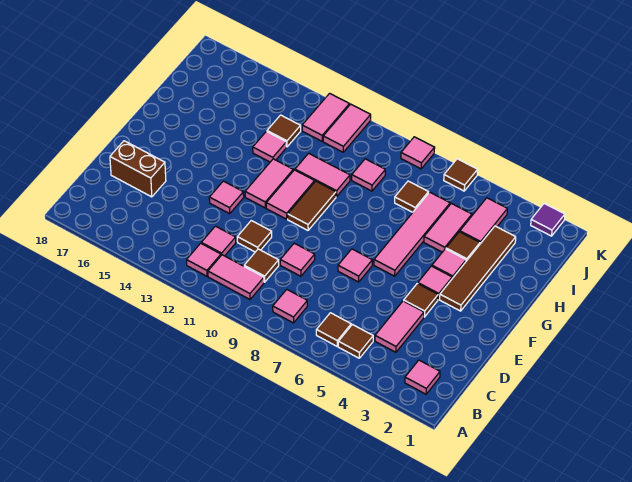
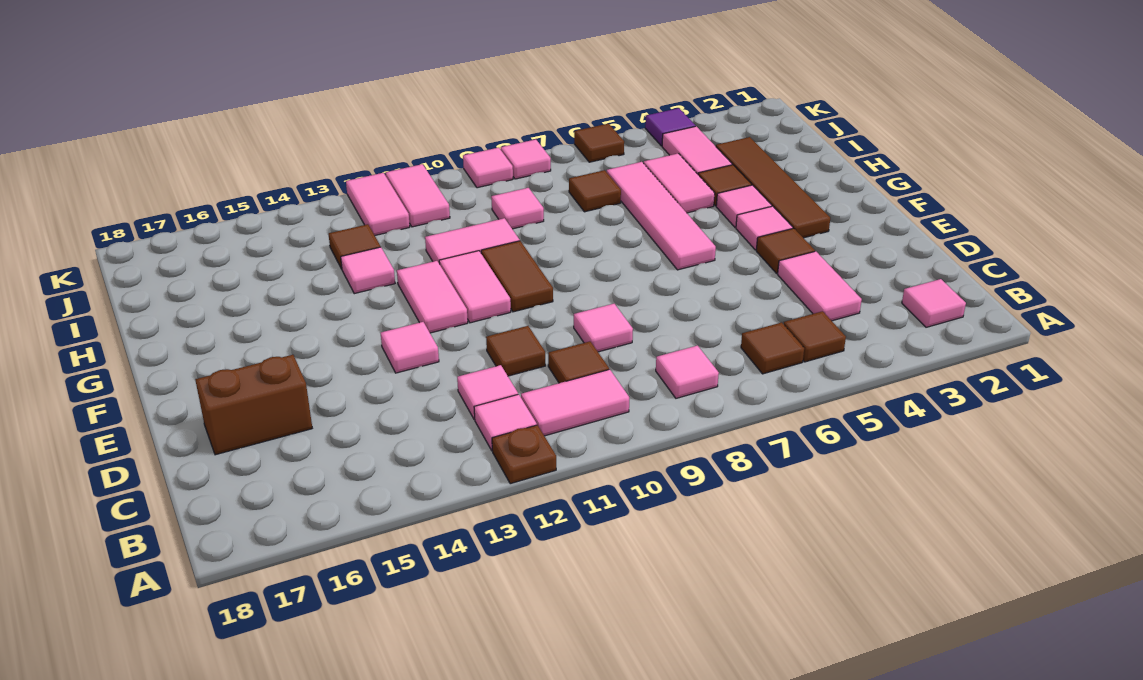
none -> brown plate A12 level 1
pink tile E7 level 1 -> pink tile K9 level 1
purple tile K2 level 1 -> purple tile K4 level 1

